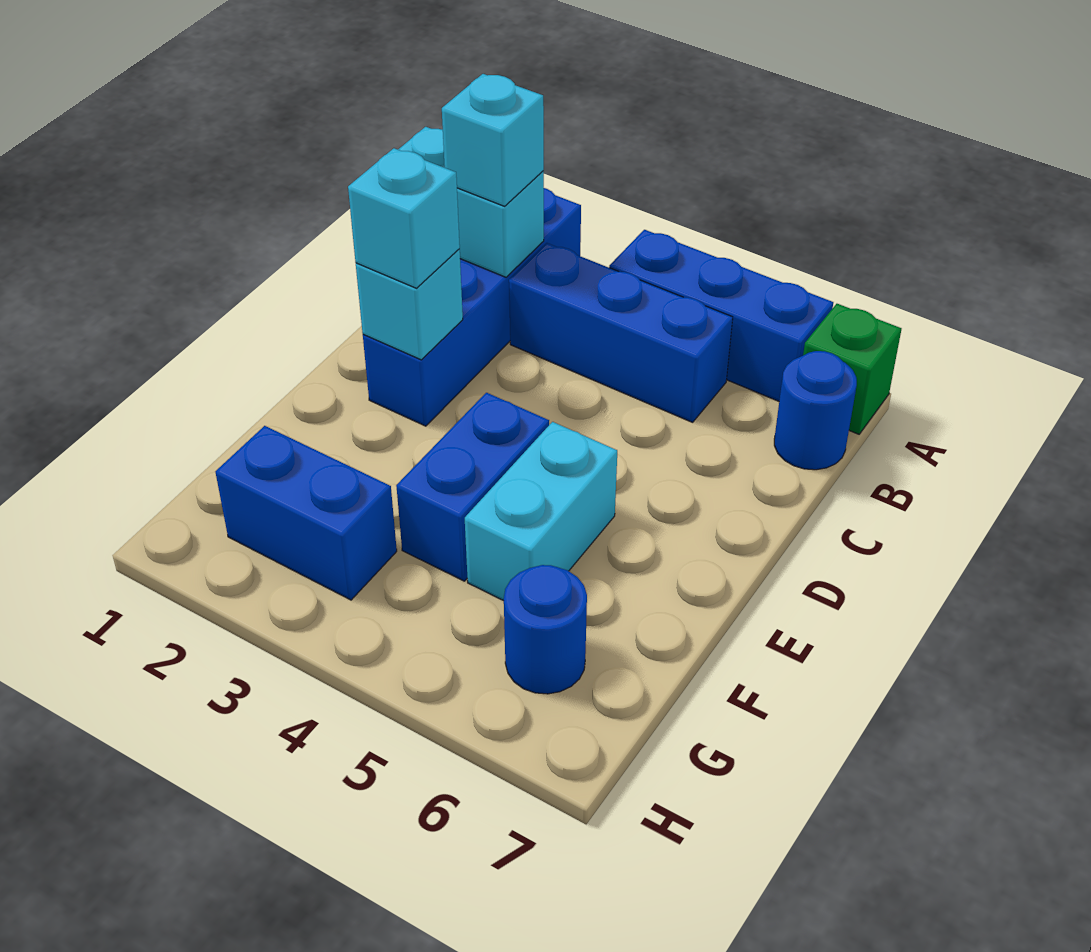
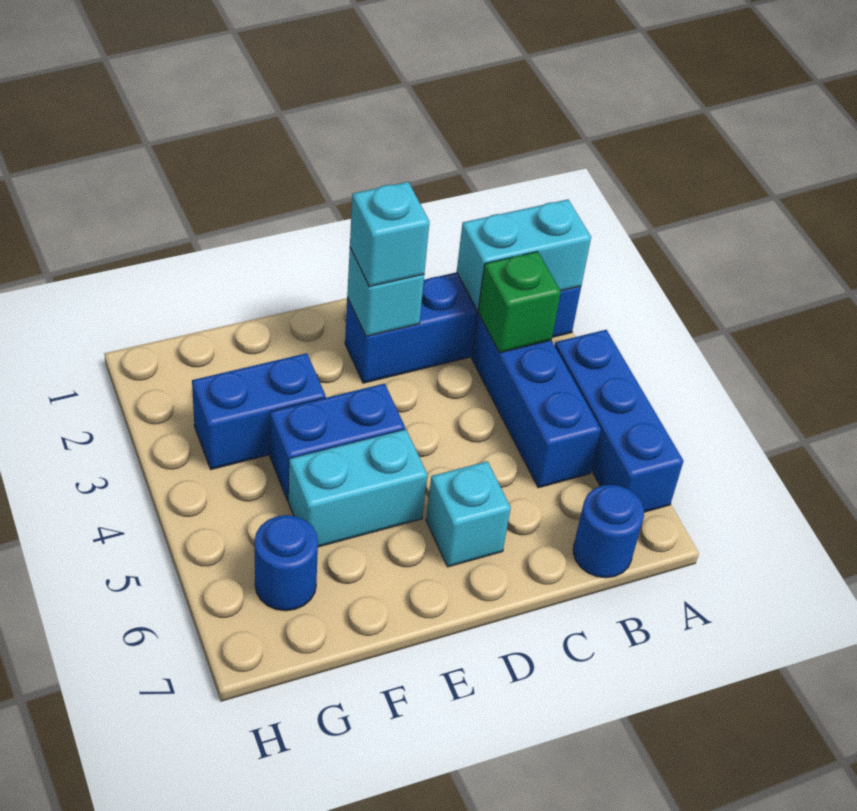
green brick A7 level 1 -> green brick B3 level 2
cyan brick B1:B2 level 2 -> cyan brick A2:B2 level 2
cyan brick B2 level 3 -> cyan brick D6 level 1
blue brick G2:G3 level 1 -> blue brick F3:G3 level 1

